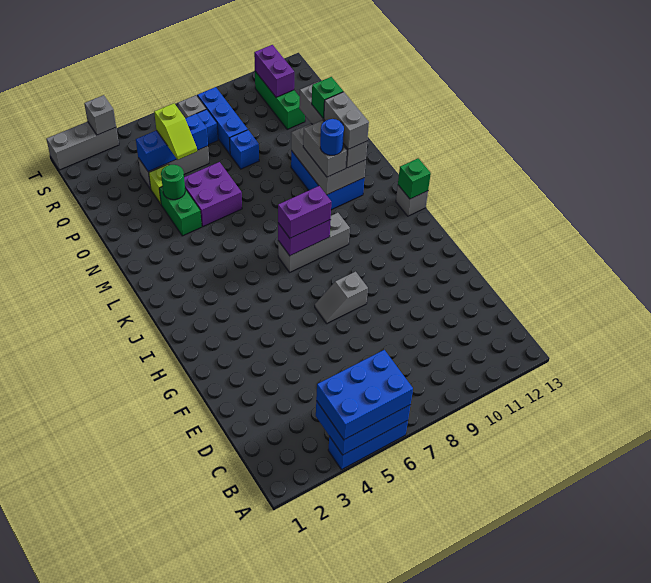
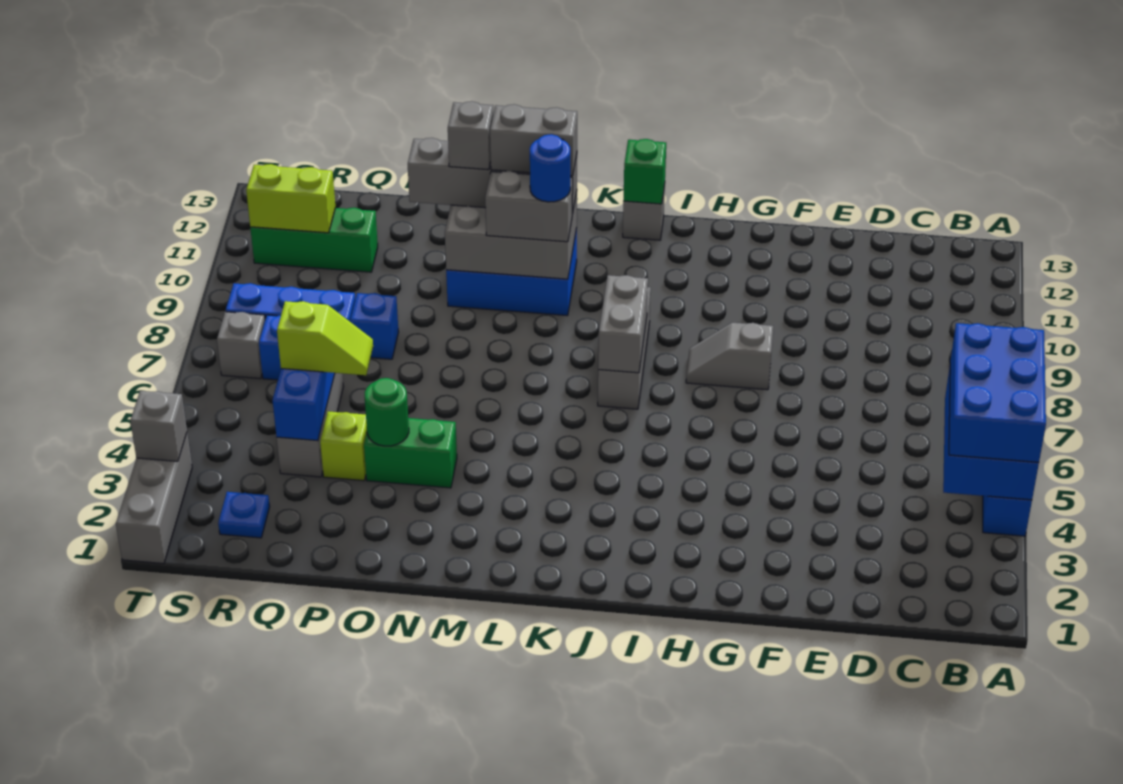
grey slope G7:G8 level 1 top 8 -> grey slope G8:H8 level 1 top G
purple brick J7:J8 level 2 -> grey brick J7:J8 level 2
purple brick J7:J8 level 3 -> none
purple brick N5:O6 level 1 -> none
green brick N11 level 4 -> grey brick N11 level 4
none -> blue plate R2 level 1
purple brick R11:S11 level 2 -> lime brick R11:S11 level 2

